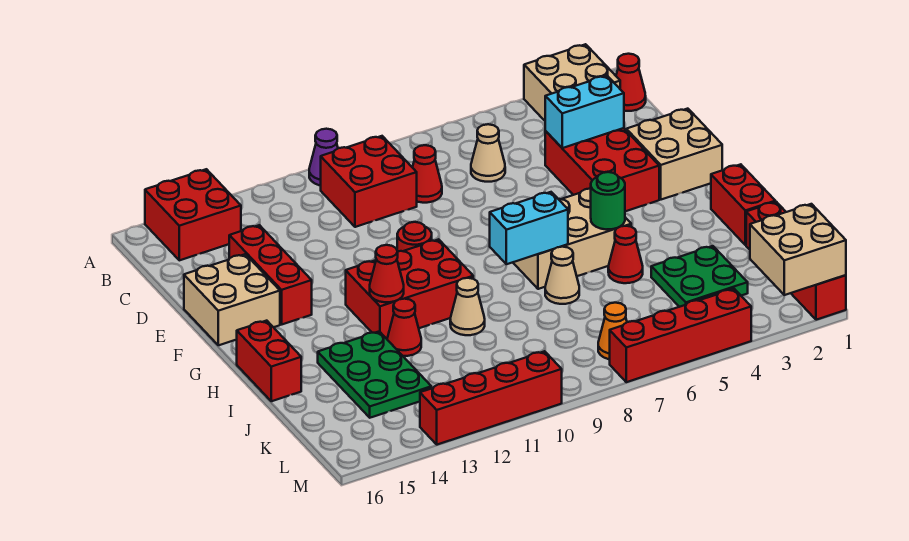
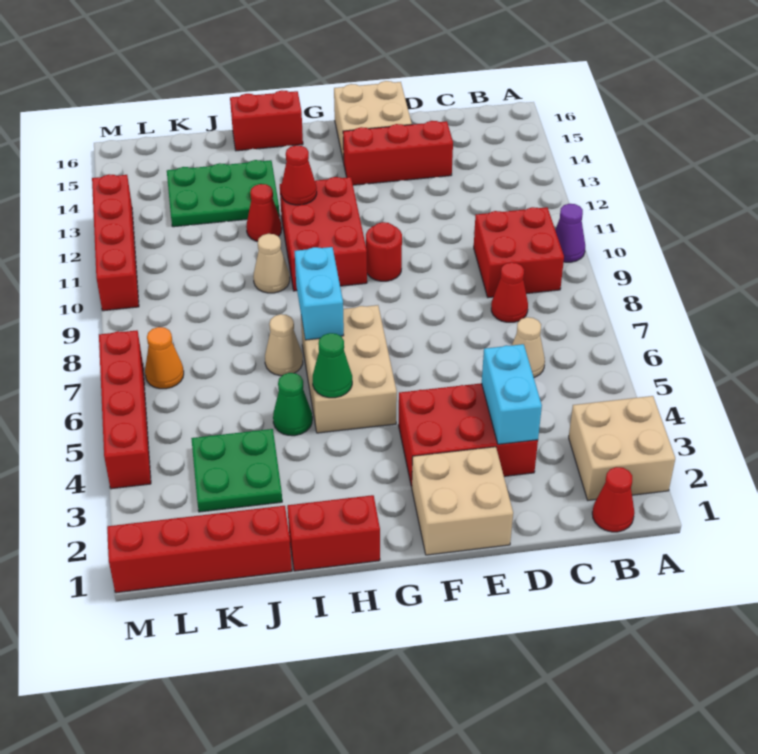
red brick A14:B15 level 1 -> none
green round brick H5 level 2 -> green cone H5 level 2
red cone I5 level 1 -> green cone I5 level 1
tan brick L1:M2 level 2 -> none

